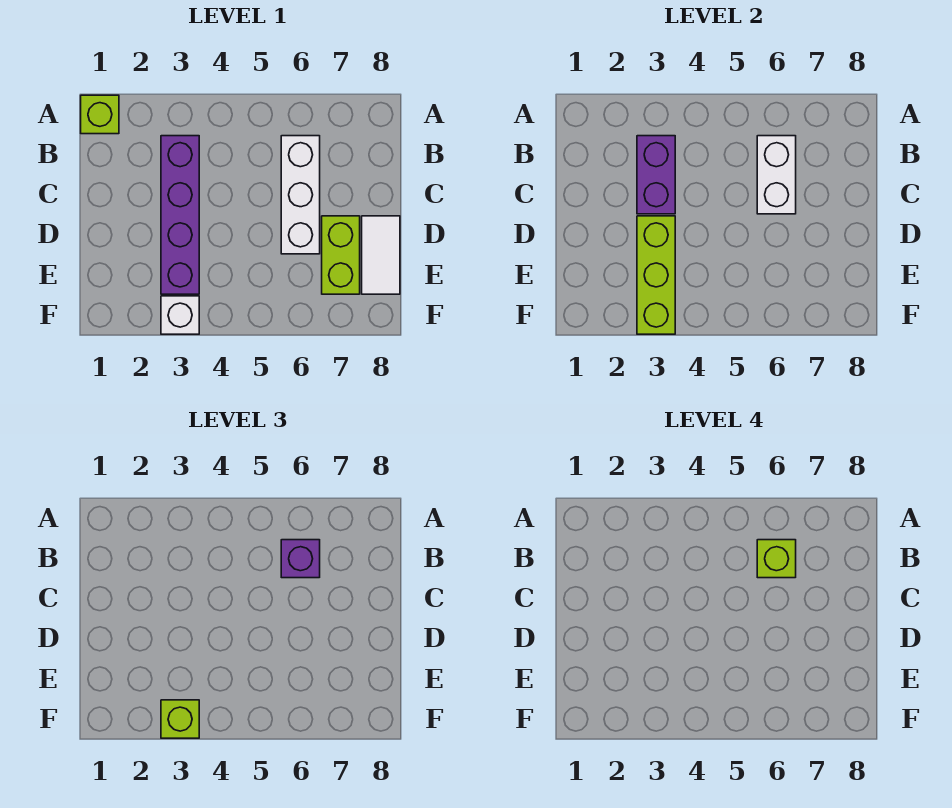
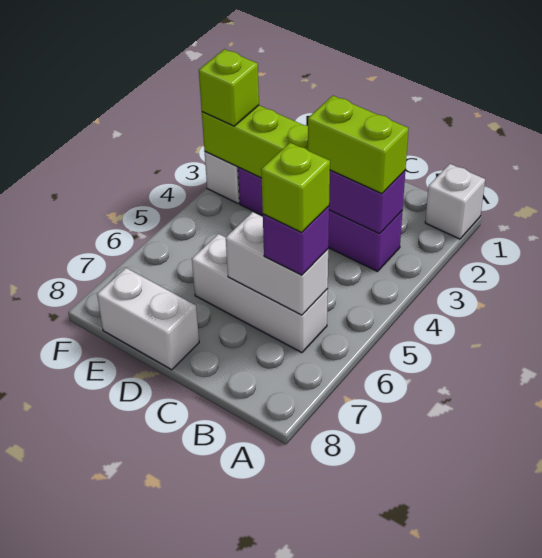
lime brick A1 level 1 -> white brick A1 level 1
lime brick D7:E7 level 1 -> lime brick B3:C3 level 3
white tile D8:E8 level 1 -> white brick D8:E8 level 1

